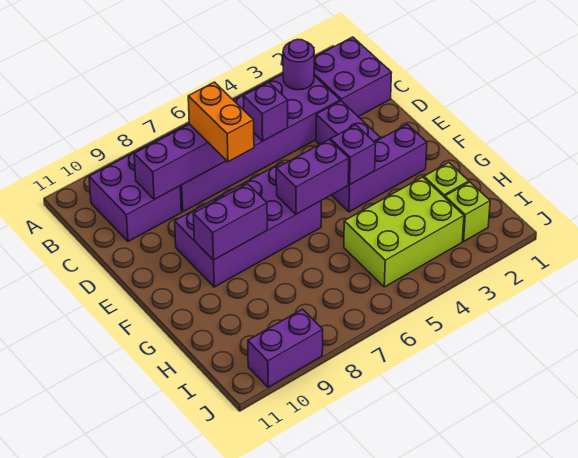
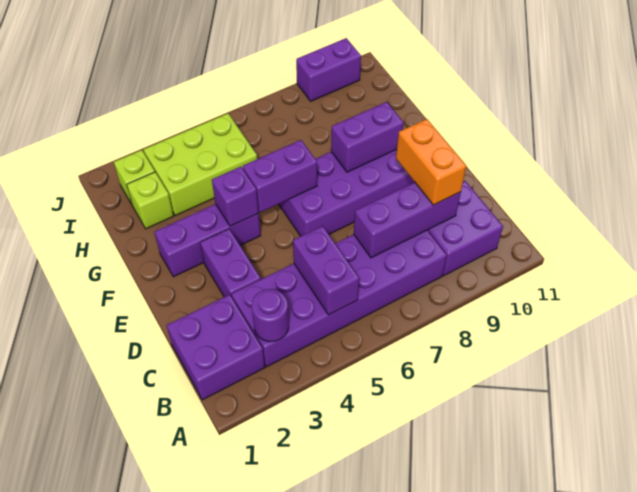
purple brick C5 level 2 -> purple brick B5:C5 level 2
orange brick C7:D7 level 3 -> orange brick C9:D9 level 3

